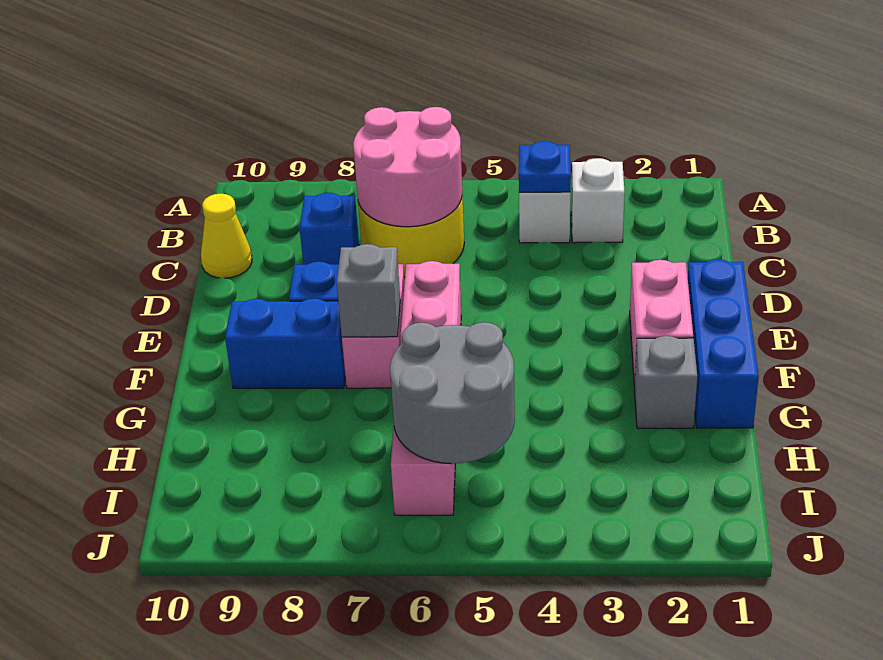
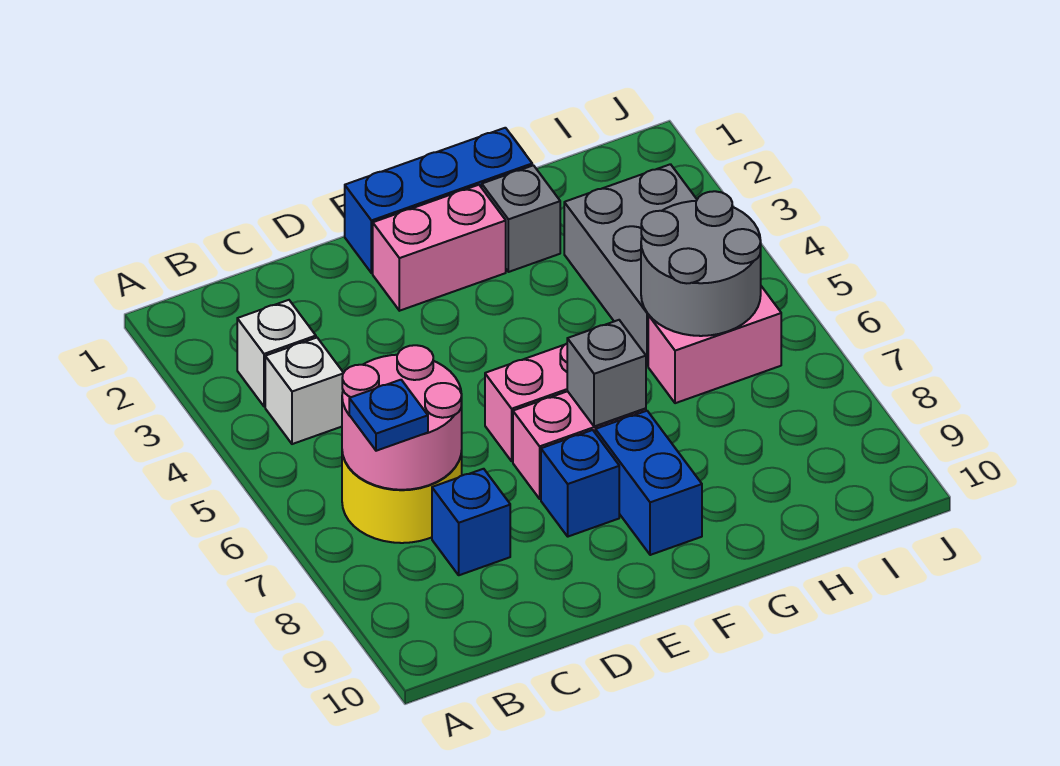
blue plate B4 level 2 -> blue plate B7 level 3
yellow cone C10 level 1 -> none
none -> grey brick H3:I5 level 1

